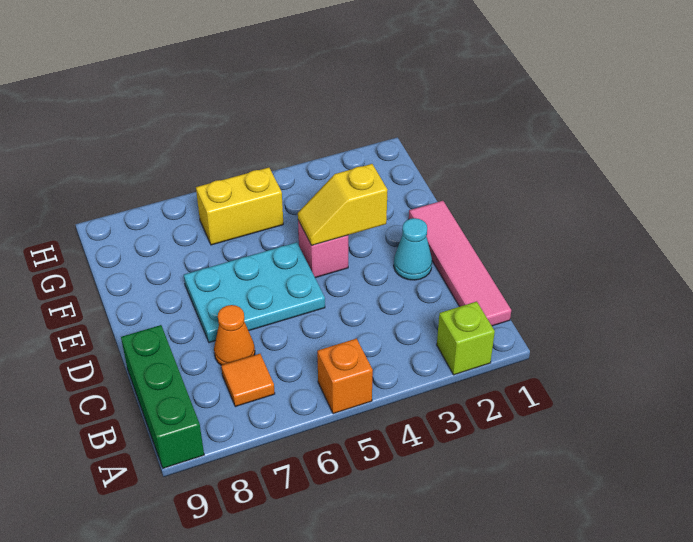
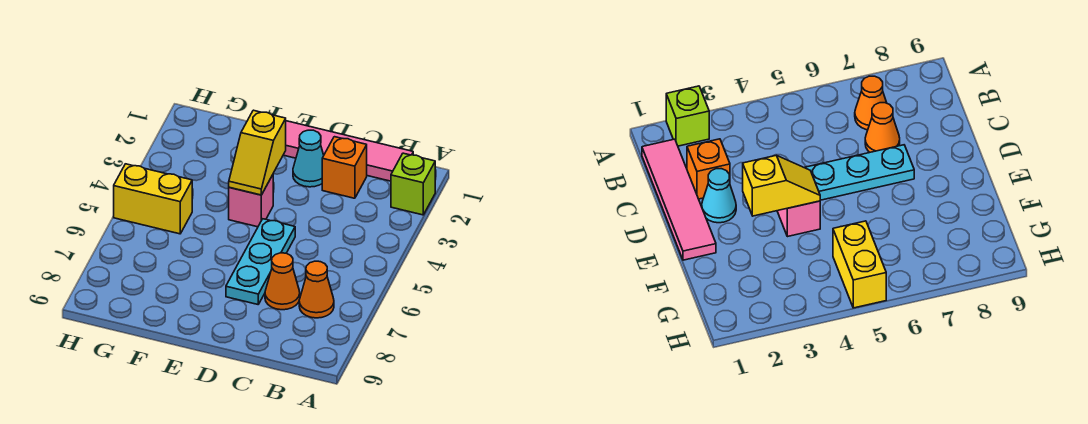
orange brick A5 level 1 -> orange brick C2 level 1
green brick A9:C9 level 1 -> none
orange tile B7 level 1 -> orange cone B7 level 1
cyan plate D5:E7 level 1 -> cyan plate D5:D7 level 1
yellow brick G5:G6 level 1 -> yellow brick G5:H5 level 1

